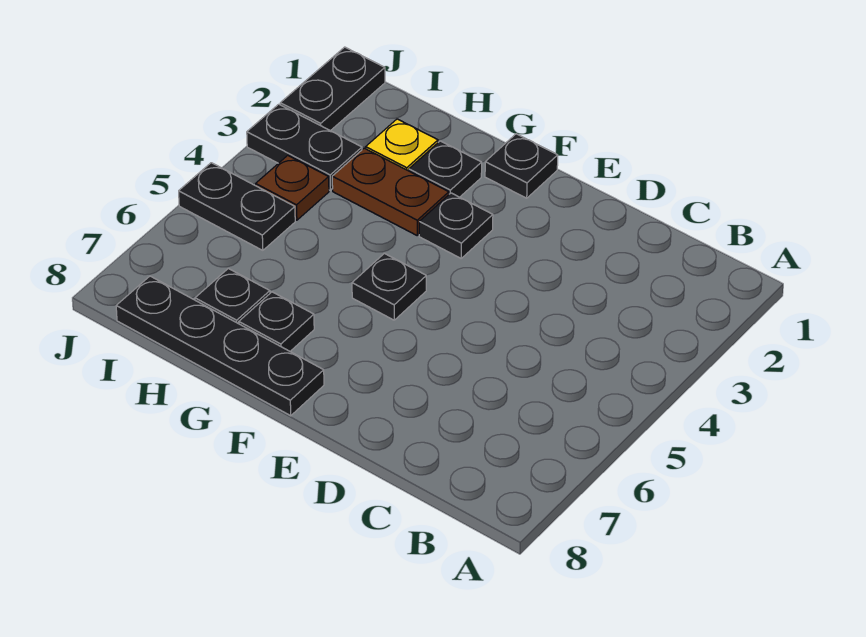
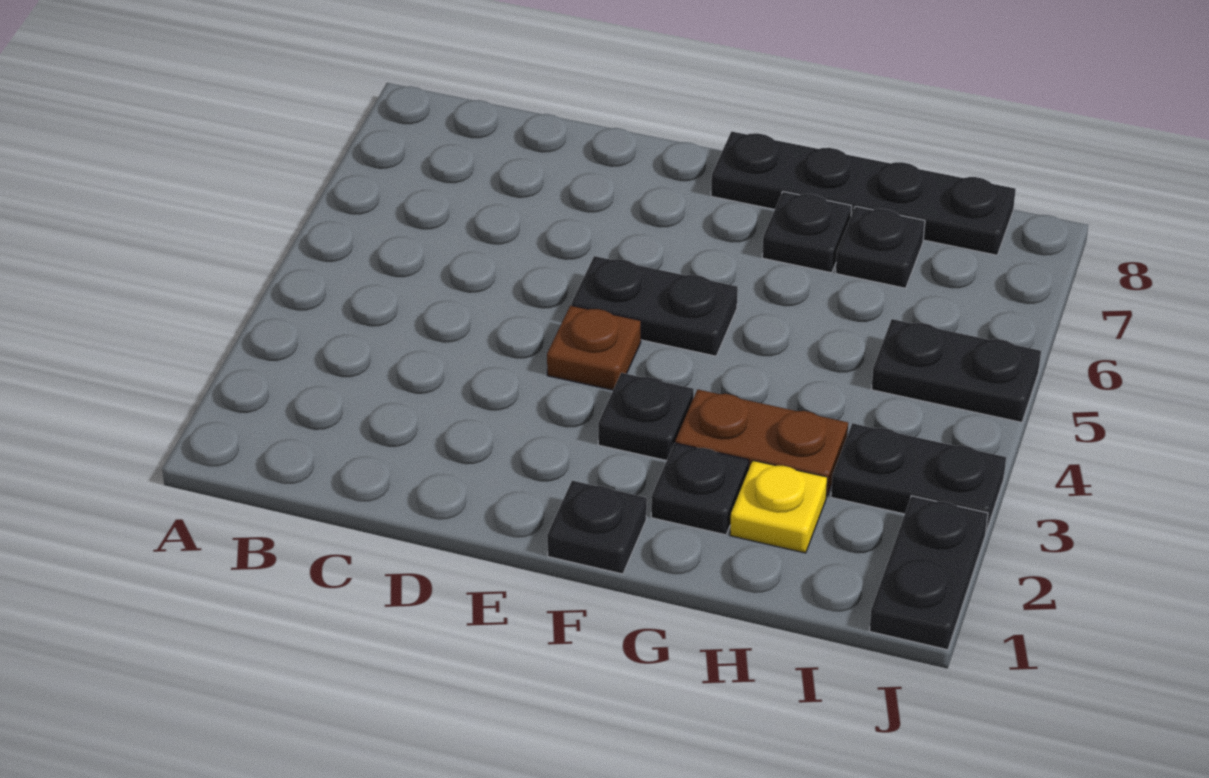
black plate F5 level 1 -> black plate E5:F5 level 1
brown plate I4 level 1 -> brown plate E4 level 1

